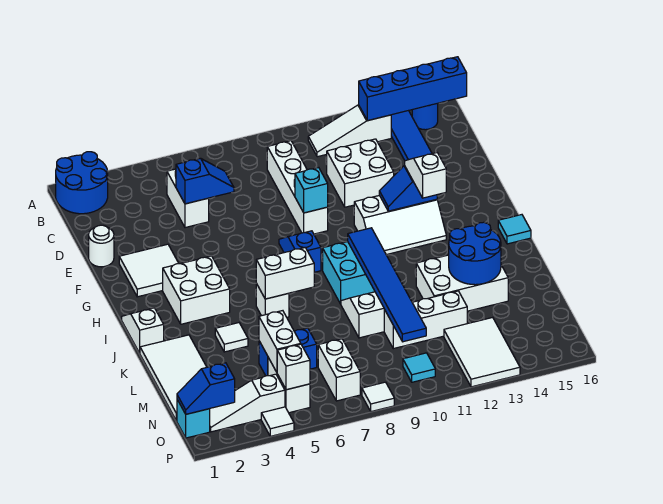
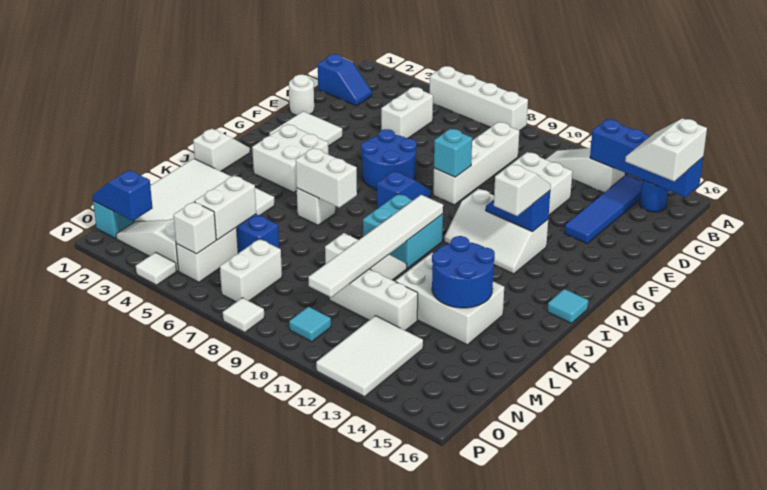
blue round brick A1:B2 level 1 -> blue round brick F6:G7 level 1
none -> white brick A5:A8 level 1
none -> white slope B15:C16 level 3 top 16
blue slope D5:D6 level 2 top 5 -> blue slope C1:C2 level 1 top 1
blue tile I10:N10 level 2 -> white tile I10:N10 level 2

